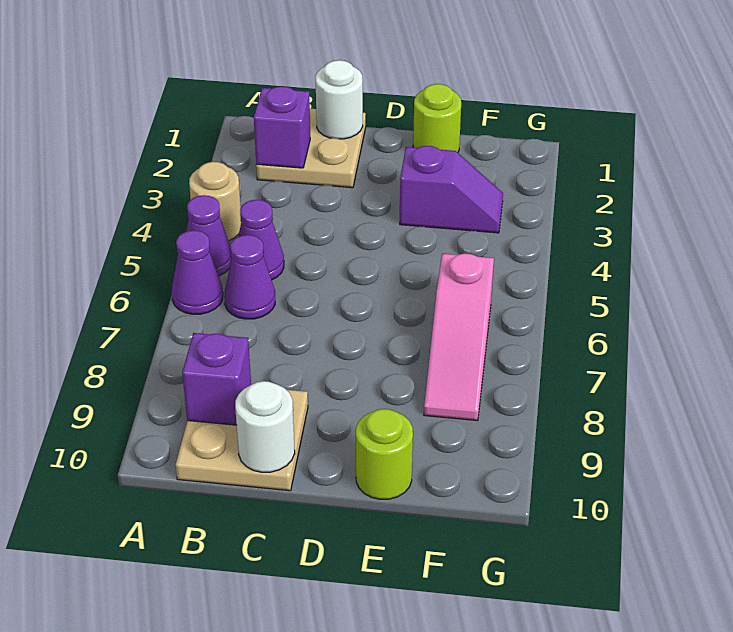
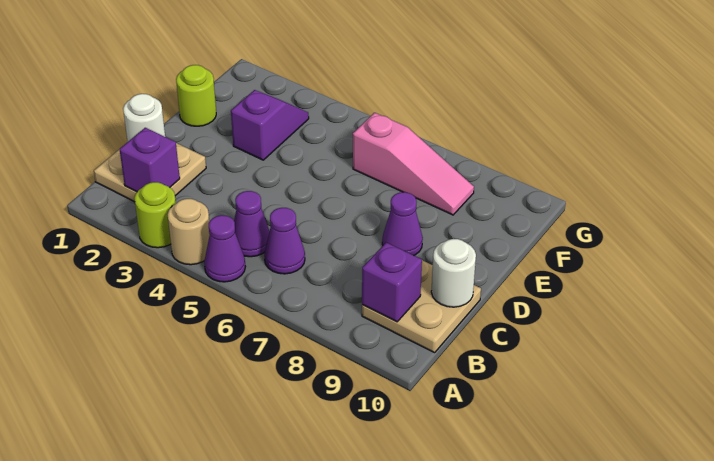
purple cone A6 level 1 -> purple cone D8 level 1
lime round brick E10 level 1 -> lime round brick A3 level 1

